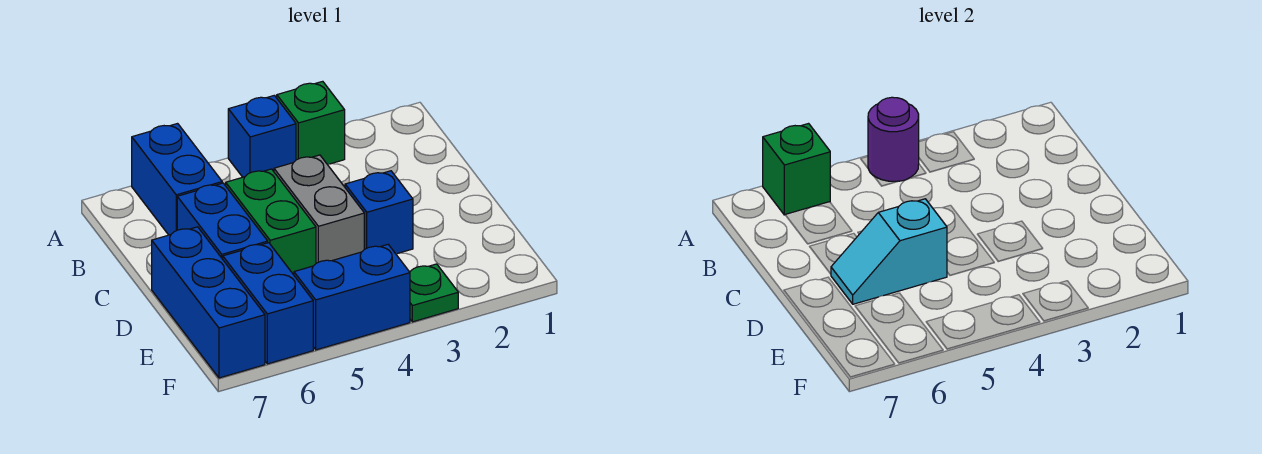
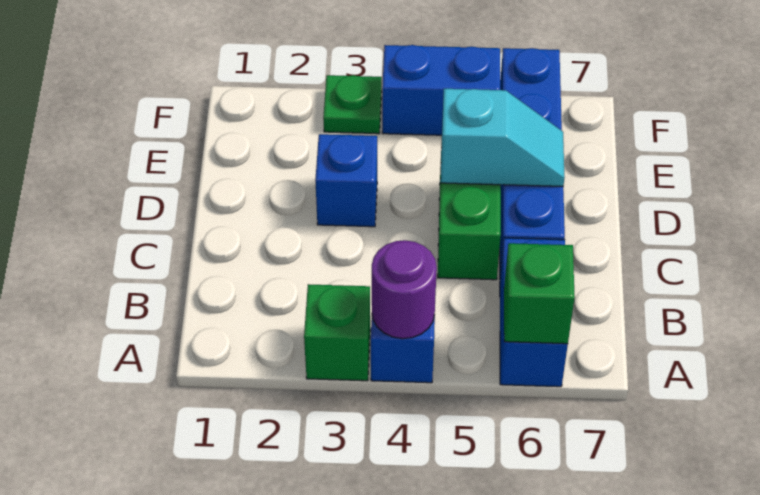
grey brick C4:D4 level 1 -> none
blue brick D7:F7 level 1 -> none

